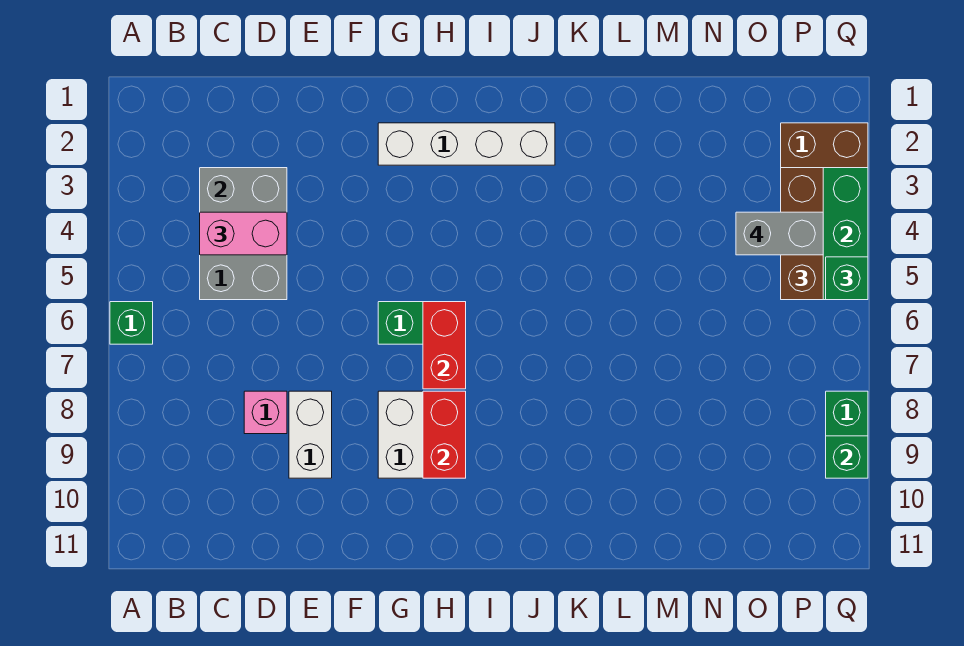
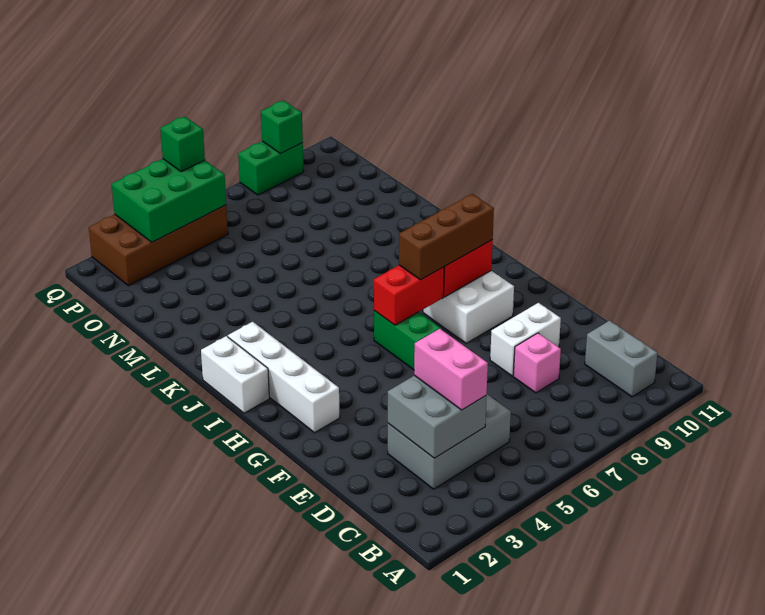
green brick A6 level 1 -> none
none -> white brick I1:J1 level 1
grey brick O4:P4 level 4 -> grey brick B10:C10 level 1
brown brick P3:P5 level 3 -> brown brick H7:H9 level 3

